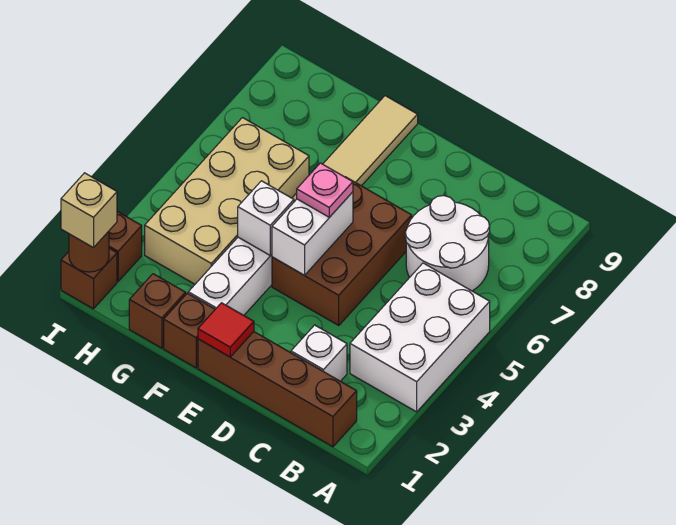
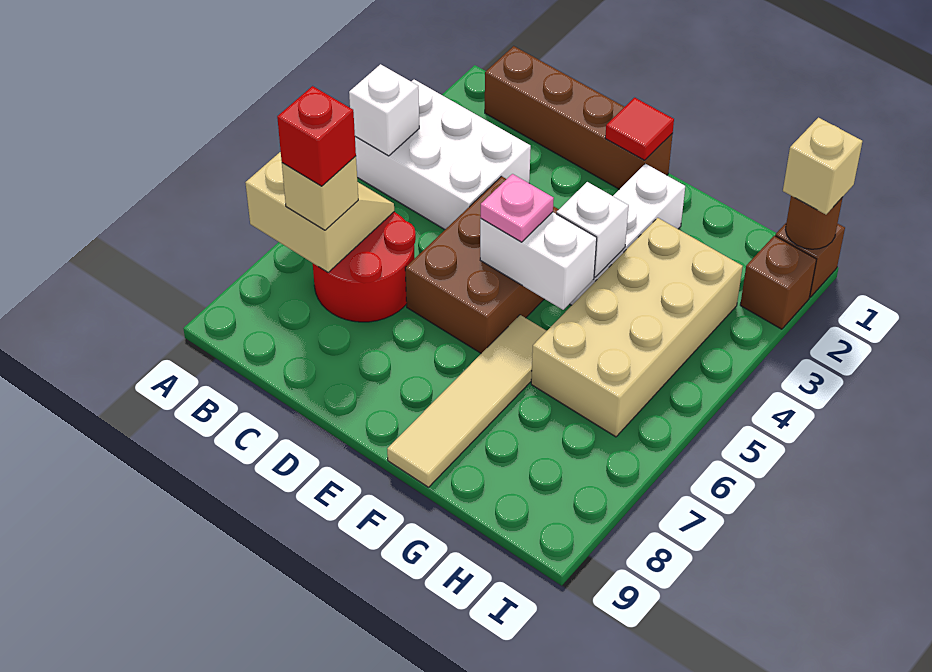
white brick A3:B5 level 1 -> white brick A3:C4 level 1
none -> tan slope A6:B7 level 2 top 7
white round brick B6:C7 level 1 -> red round brick B6:C7 level 1
none -> tan brick B7 level 3
none -> red brick B7 level 4
white brick C2 level 1 -> white brick A4 level 2
white brick E4:E5 level 2 -> white brick E5:F5 level 2
brown brick F1 level 1 -> none
brown brick G1 level 1 -> none

